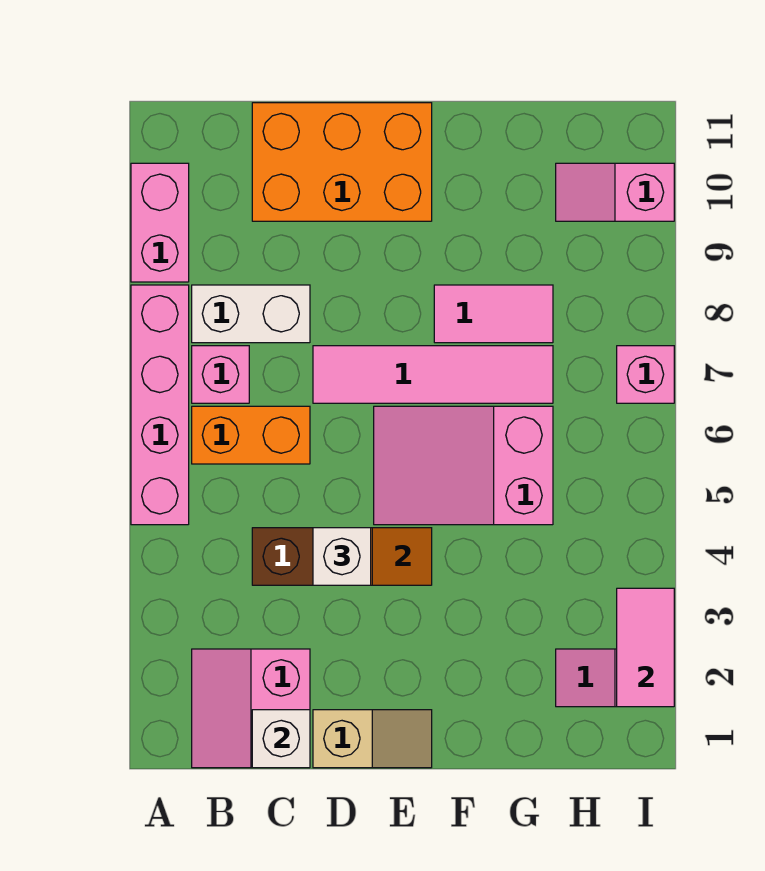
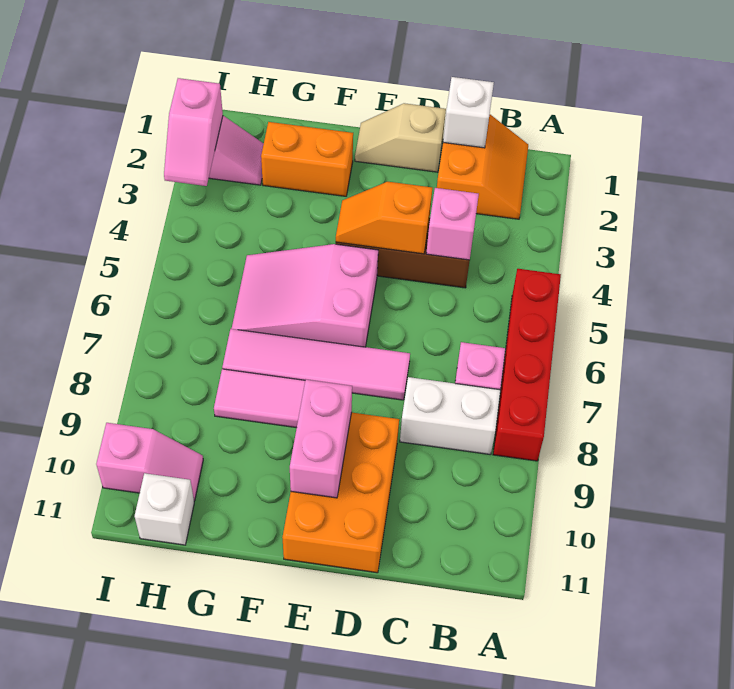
pink brick A5:A8 level 1 -> red brick A5:A8 level 1
pink brick A9:A10 level 1 -> pink brick E9:E10 level 2
pink slope B1:C2 level 1 top C -> orange slope B1:C2 level 1 top C
orange brick B6:C6 level 1 -> orange brick F2:G2 level 1
orange brick C10:E11 level 1 -> orange brick D9:E11 level 1
white brick D4 level 3 -> white brick H11 level 1
pink slope E5:G6 level 1 top G -> pink slope E5:G6 level 1 top E
pink tile I2:I3 level 2 -> pink slope I2:I3 level 2 top 2
pink brick I7 level 1 -> pink brick C4 level 2

